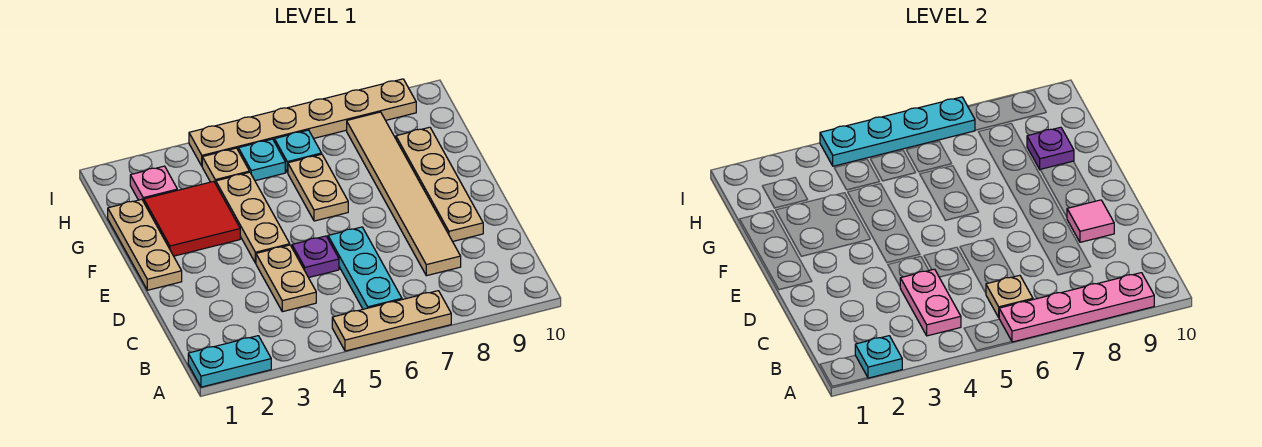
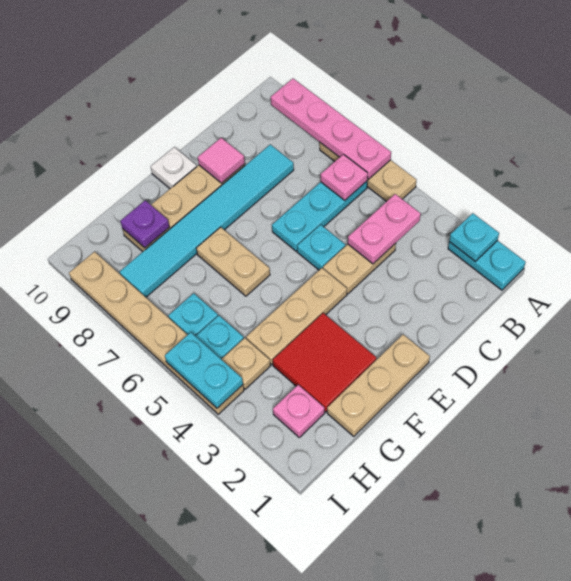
tan plate B6 level 2 -> pink plate B6 level 2
tan tile C8:H8 level 1 -> cyan tile C8:H8 level 1
purple plate D5 level 1 -> cyan plate D5 level 1
none -> white plate E10 level 1
tan plate F6:G6 level 1 -> tan plate F6:F7 level 1
cyan plate I4:I7 level 2 -> cyan plate I4:I5 level 2

